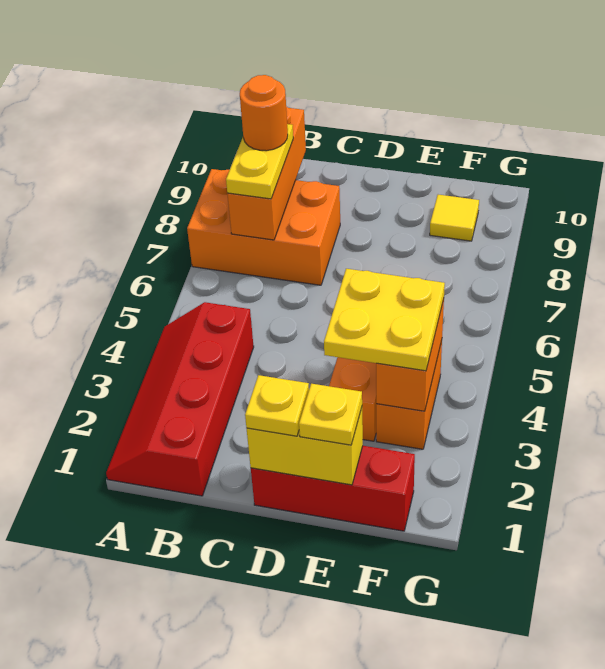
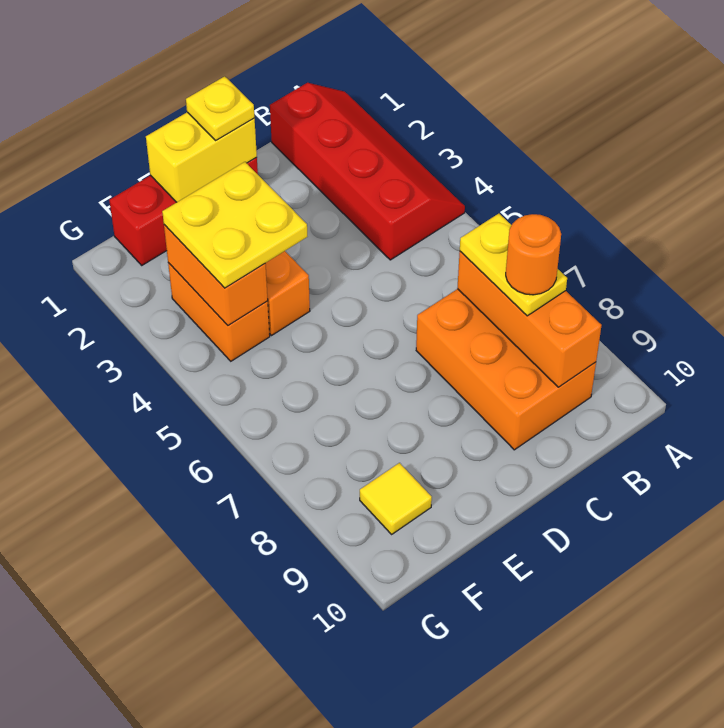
orange brick A7:C8 level 1 -> orange brick B7:C9 level 1
yellow plate E1 level 3 -> none

